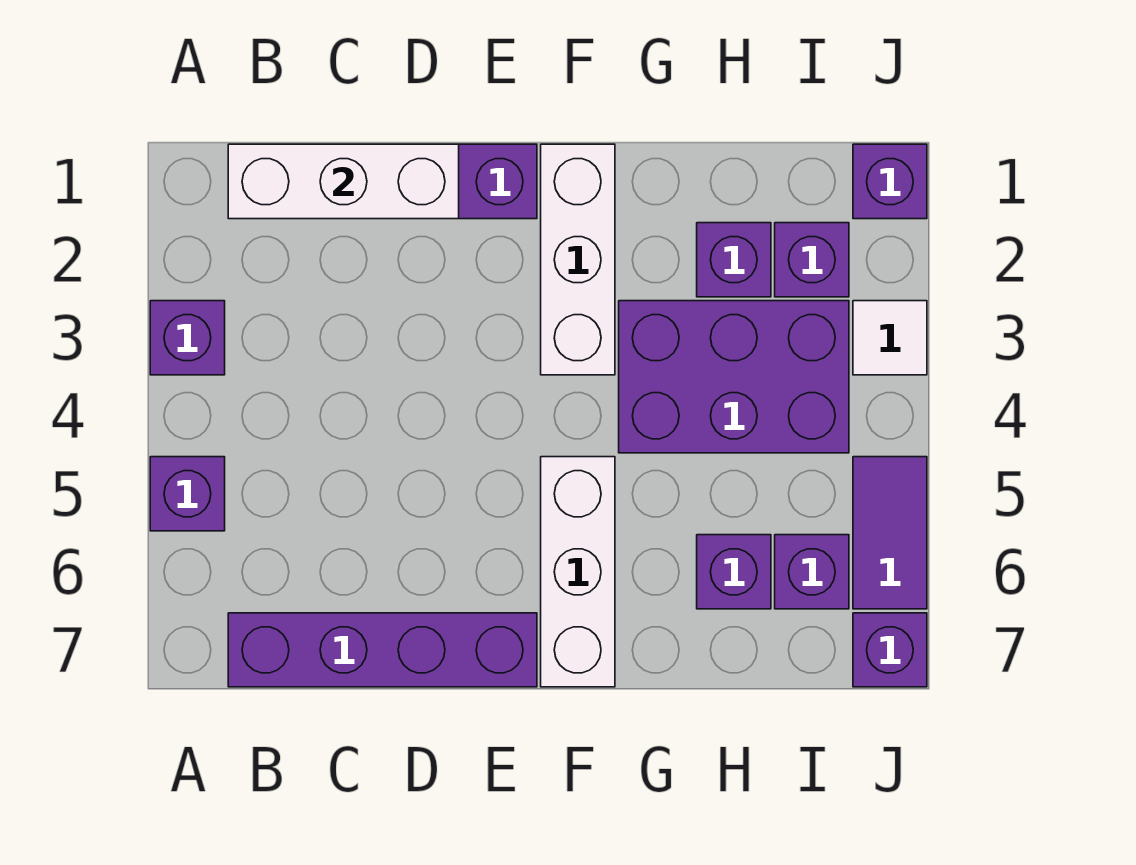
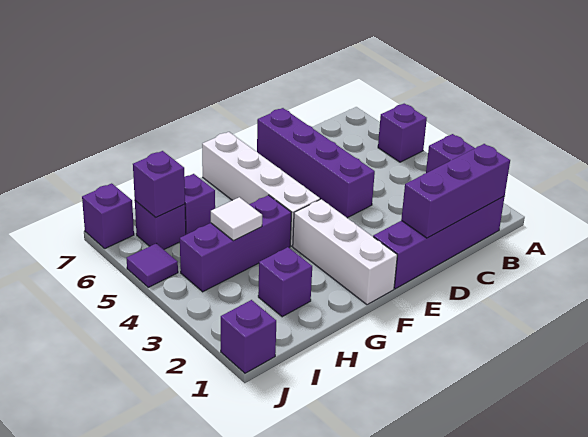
white brick B1:D1 level 2 -> purple brick B1:D1 level 2
purple brick B7:E7 level 1 -> purple brick D4:D7 level 1
white brick F5:F7 level 1 -> white brick F4:F7 level 1
purple brick G3:I4 level 1 -> purple brick G4:I4 level 1
purple brick I2 level 1 -> purple brick I6 level 2
white tile J3 level 1 -> white tile H4 level 2
purple tile J5:J6 level 1 -> purple tile J5 level 1

